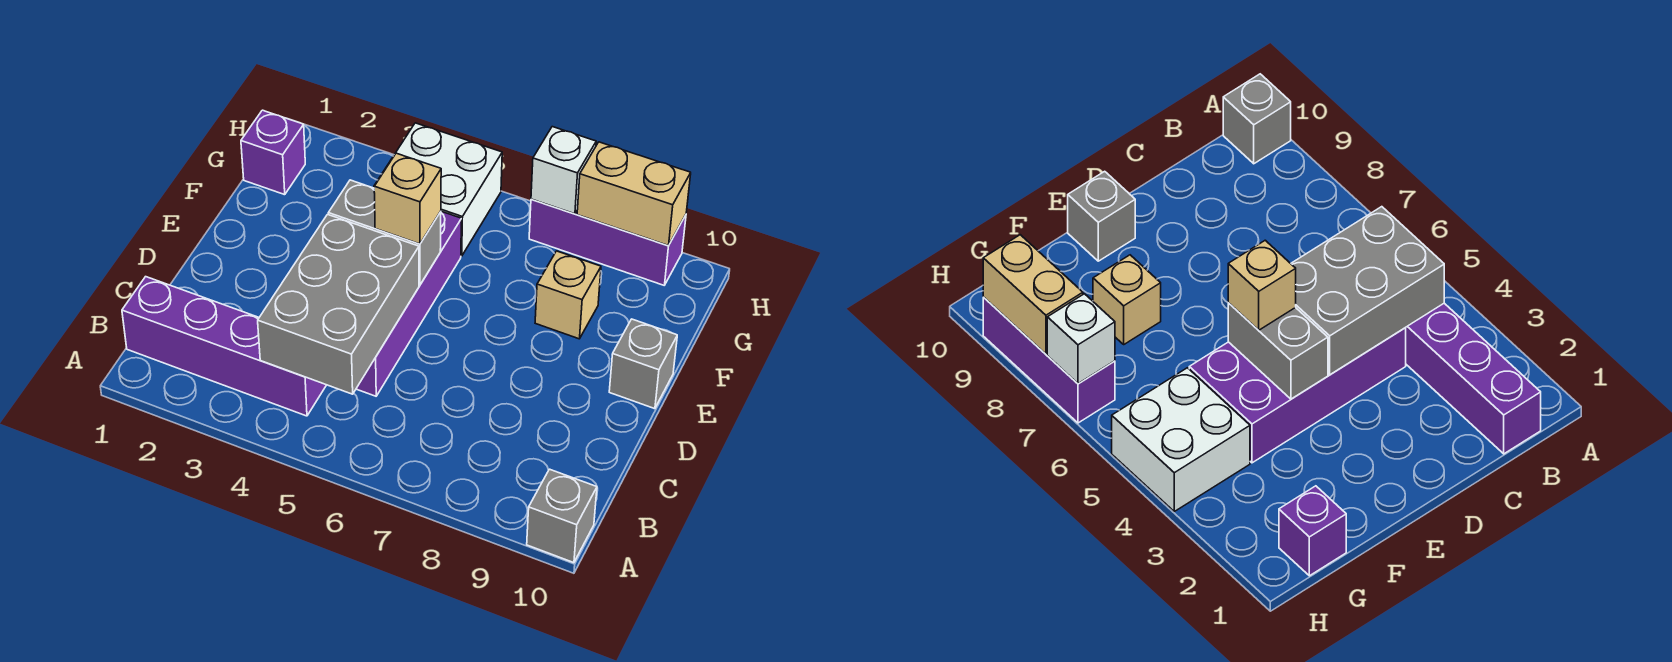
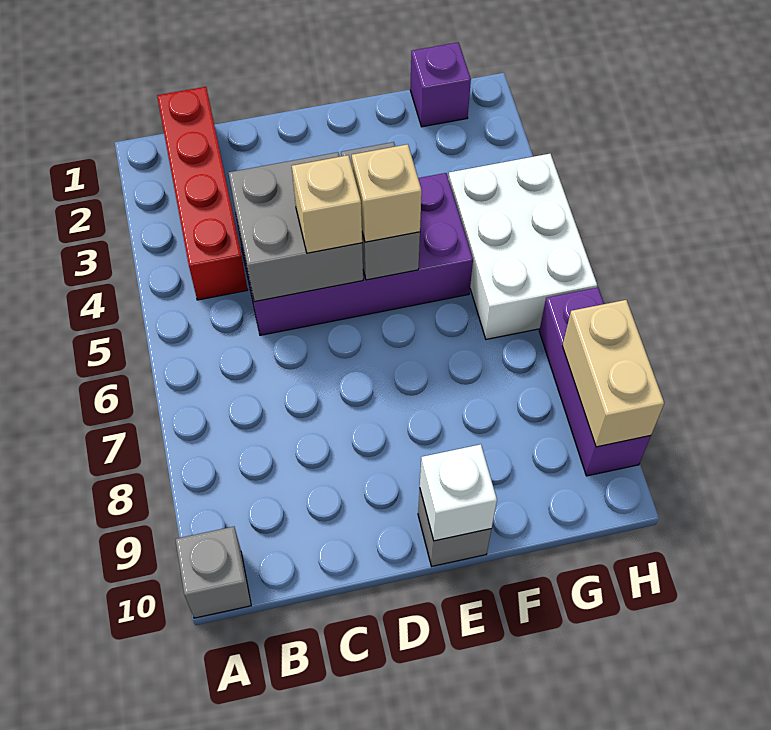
purple brick B1:B4 level 1 -> red brick B1:B4 level 1
grey brick B4:D5 level 2 -> grey brick C4:D5 level 2
tan brick F8 level 1 -> tan brick D5 level 3
white brick G4:H5 level 1 -> white brick G4:H6 level 1
white brick H7 level 2 -> white brick E10 level 2

